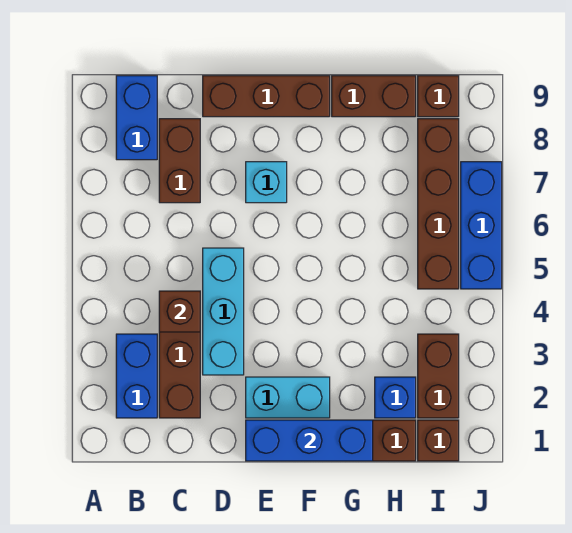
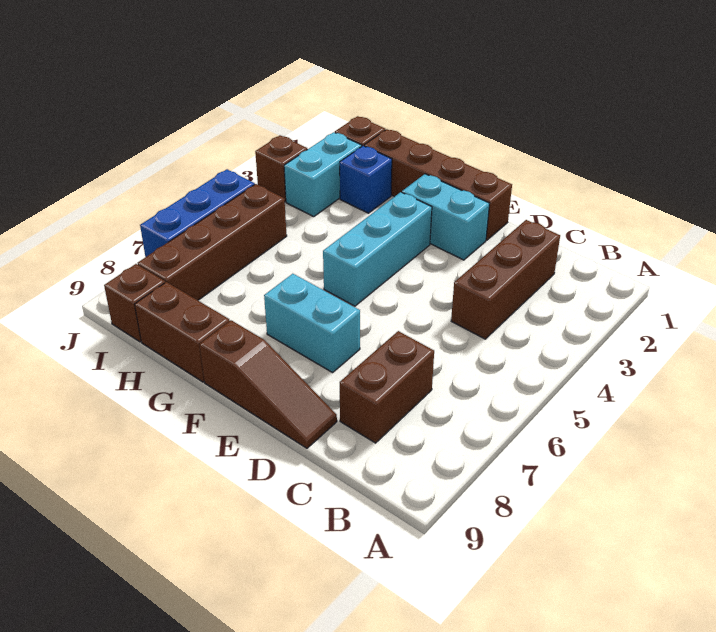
blue brick B2:B3 level 1 -> none
blue brick B8:B9 level 1 -> none
brown brick C4 level 2 -> brown brick J3 level 1
cyan brick D3:D5 level 1 -> cyan brick F3:F5 level 1
brown brick D9:F9 level 1 -> brown slope D9:F9 level 1 top F
blue brick E1:G1 level 2 -> none
cyan brick E7 level 1 -> cyan brick E7:F7 level 1
brown brick I2:I3 level 1 -> cyan brick I2:I3 level 1

